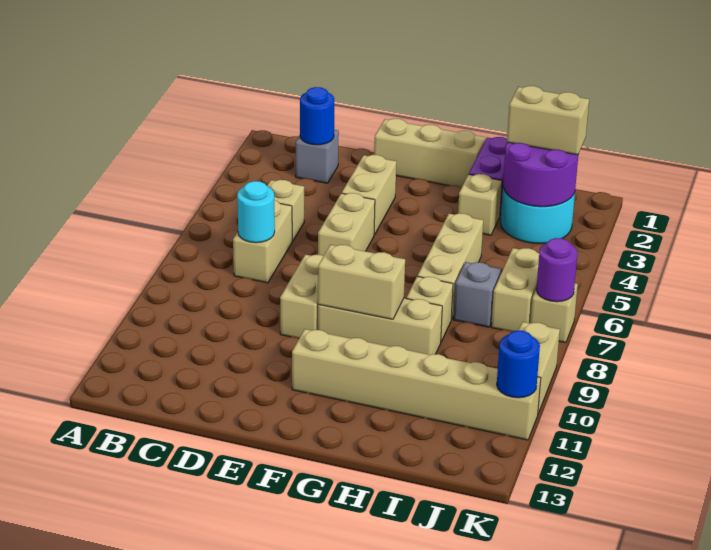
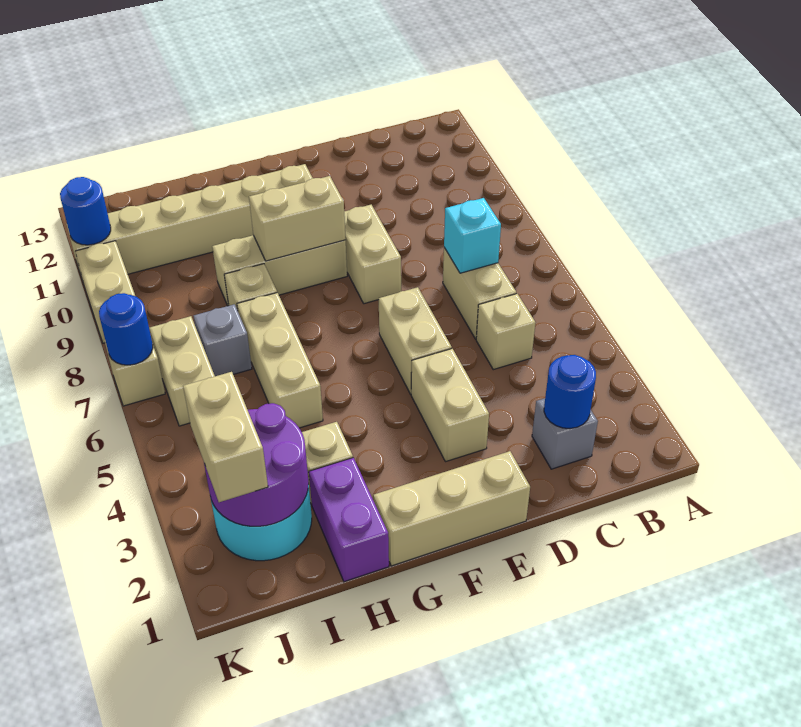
cyan round brick C7 level 2 -> cyan brick C7 level 2
tan brick I2:J2 level 3 -> tan brick J2:J3 level 3
purple round brick K7 level 2 -> blue round brick K7 level 2

